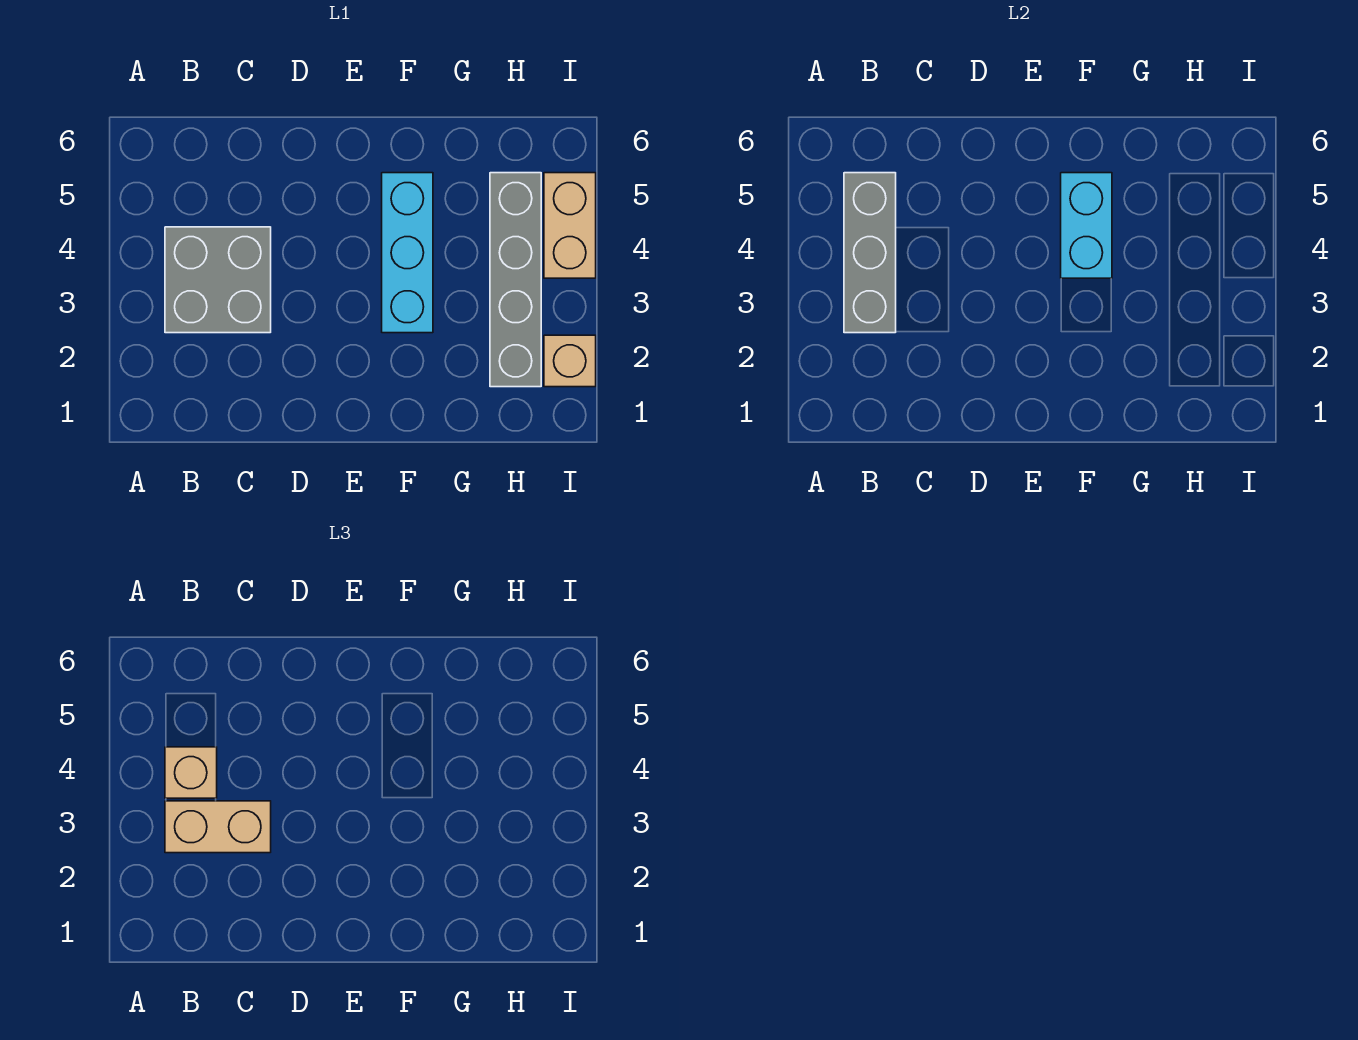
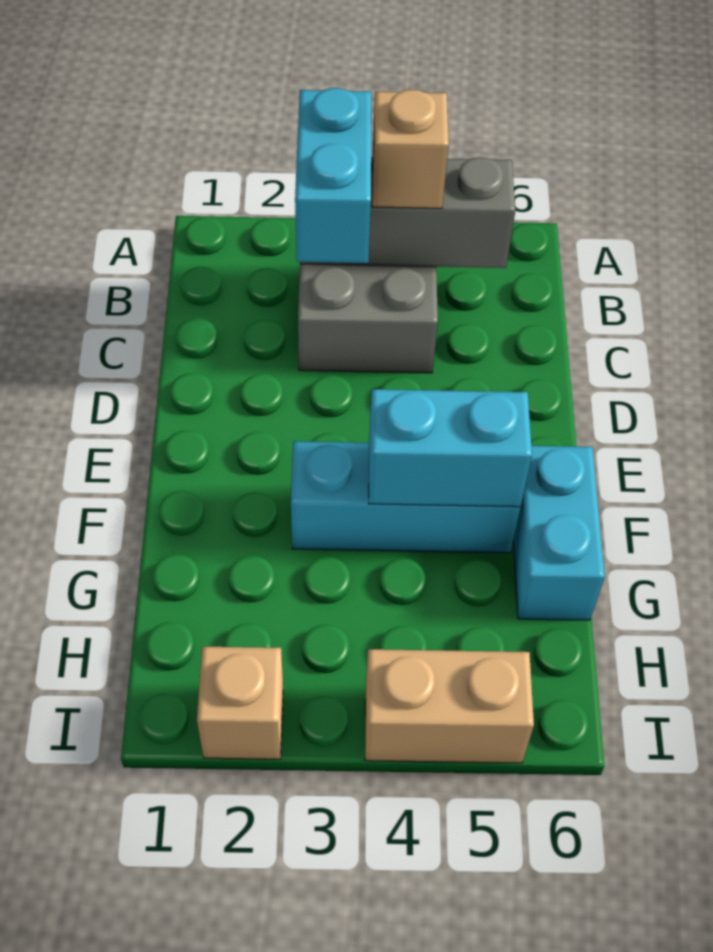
tan brick B3:C3 level 3 -> cyan brick B3:C3 level 3
none -> cyan brick F6:G6 level 1
grey brick H2:H5 level 1 -> none

